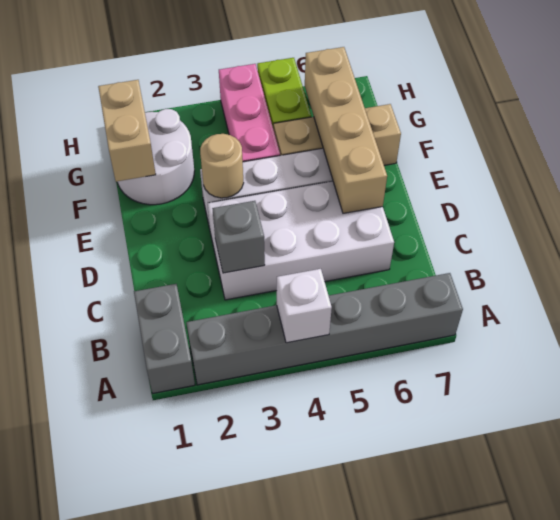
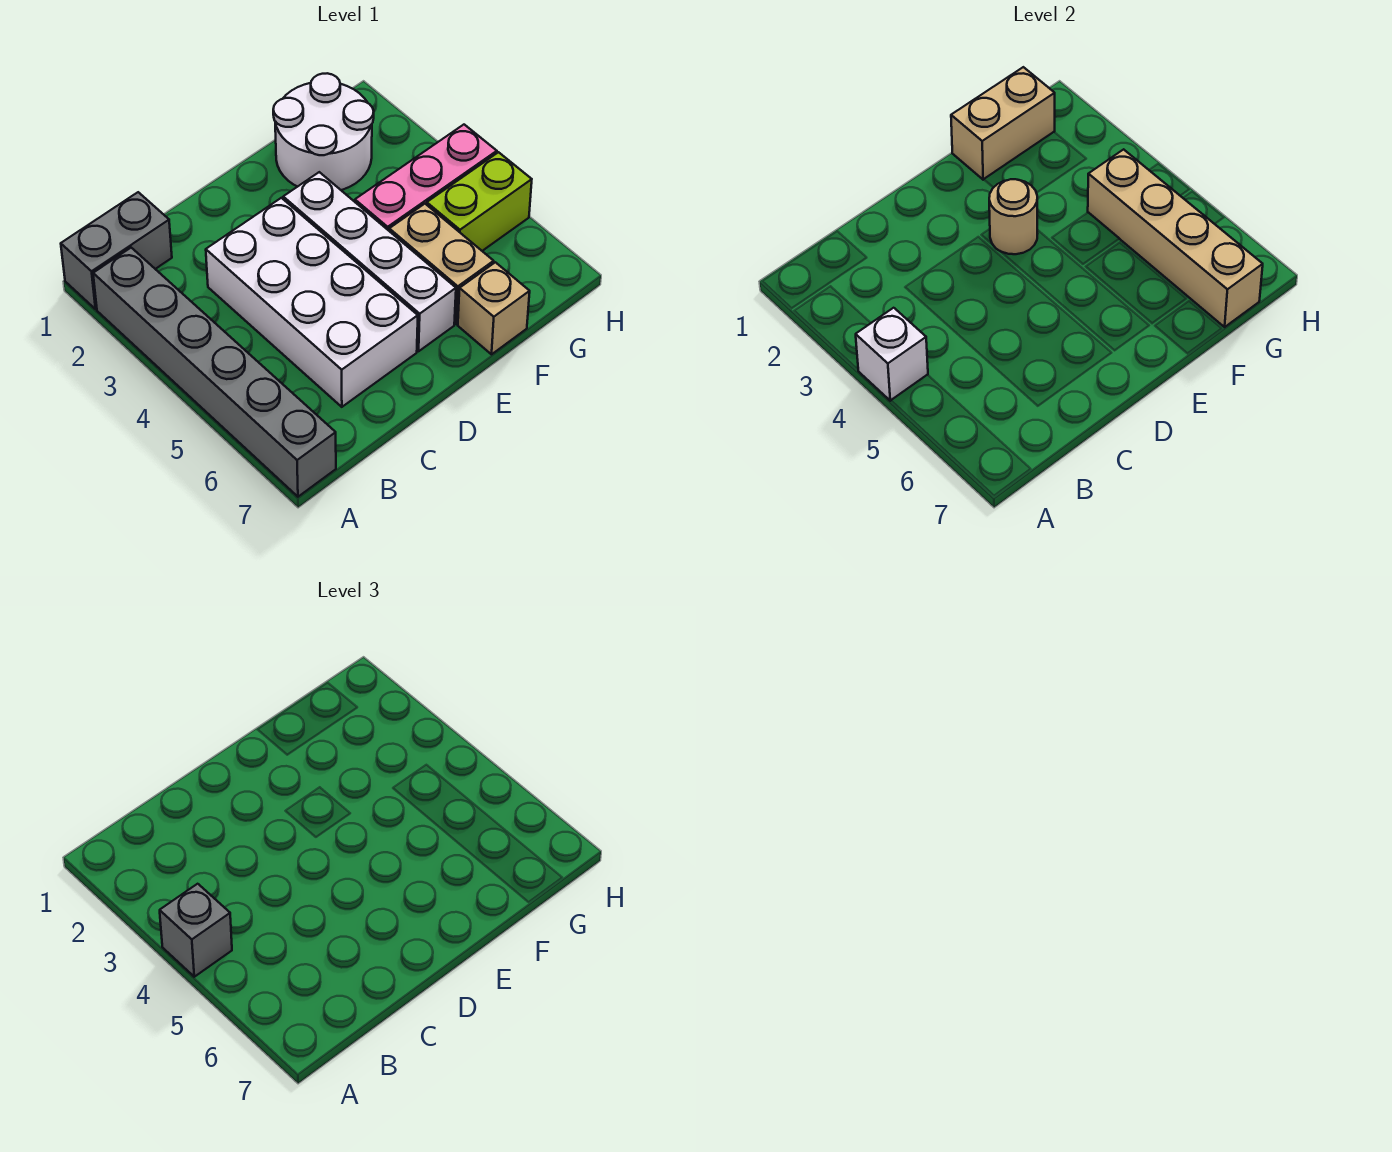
grey brick C3 level 2 -> grey brick A4 level 3
tan brick D6:G6 level 2 -> tan brick G4:G7 level 2

